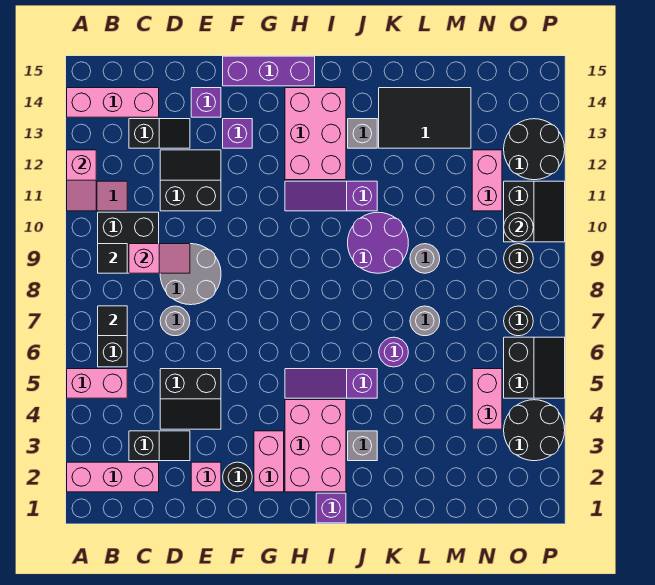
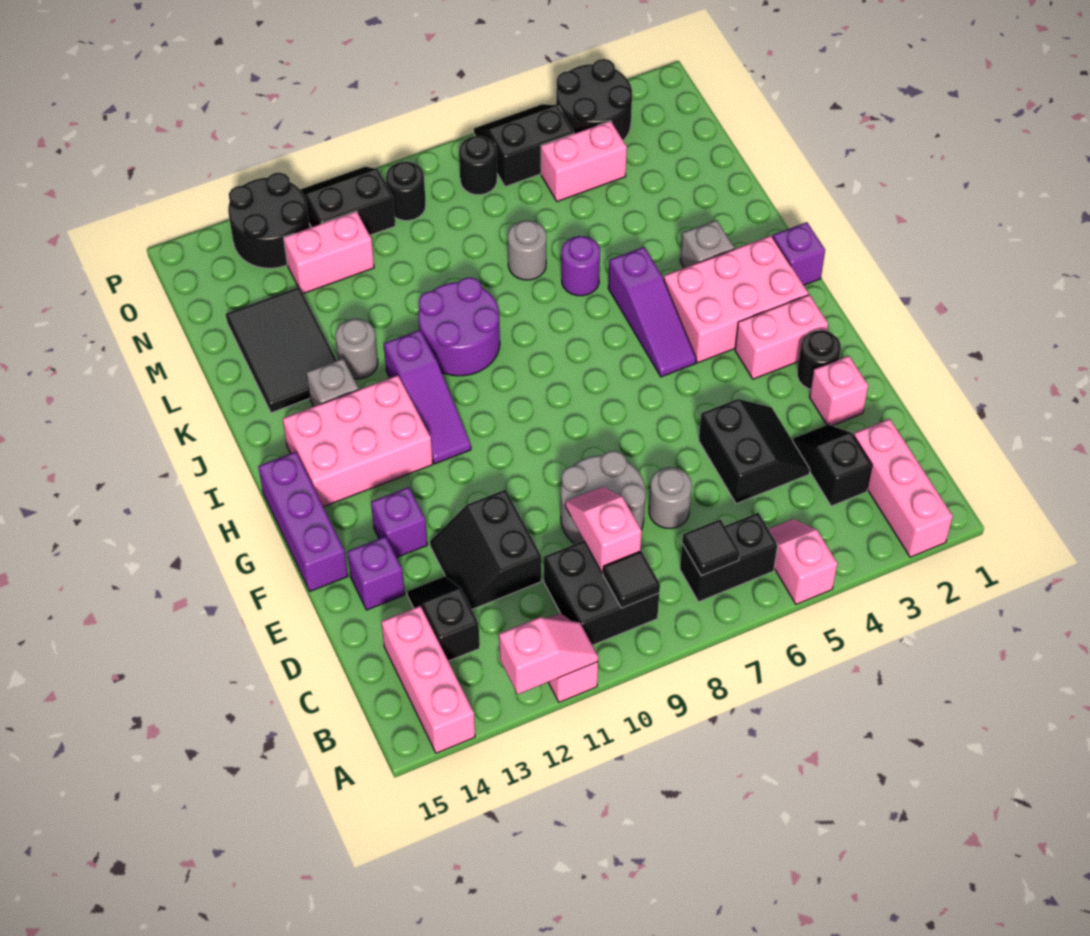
pink brick A5:B5 level 1 -> pink slope A5:B5 level 1 top A
grey round brick L9 level 1 -> grey round brick K12 level 1
black round brick O10 level 2 -> none

